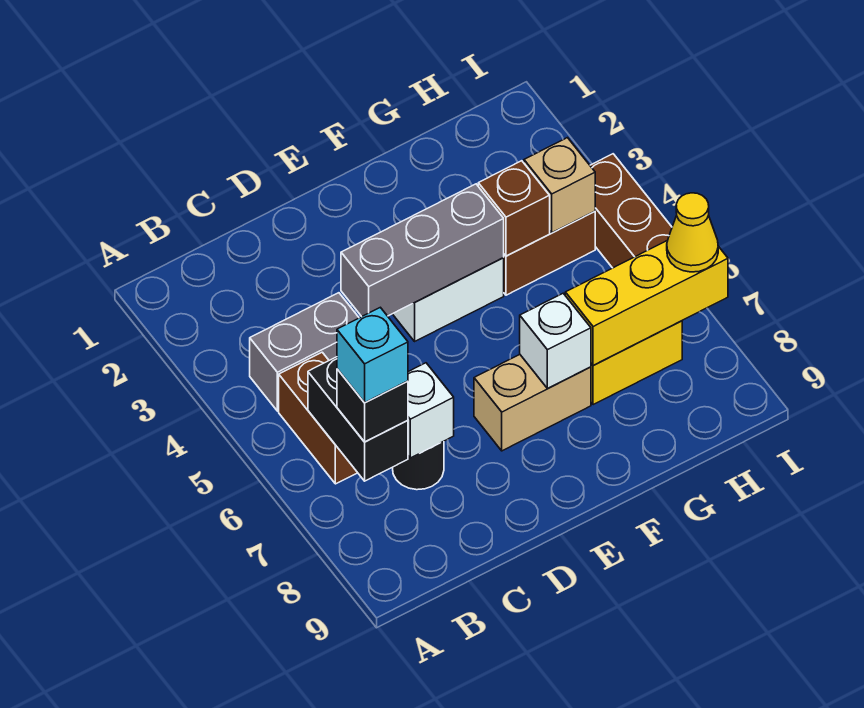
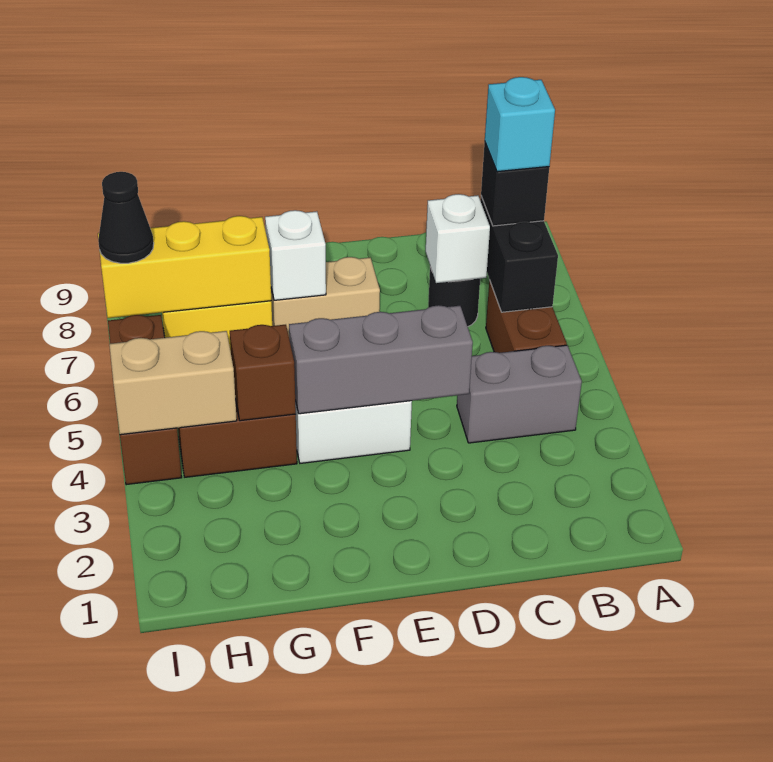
tan brick H4 level 2 -> tan brick H4:I4 level 2
yellow cone I7 level 3 -> black cone I7 level 3

